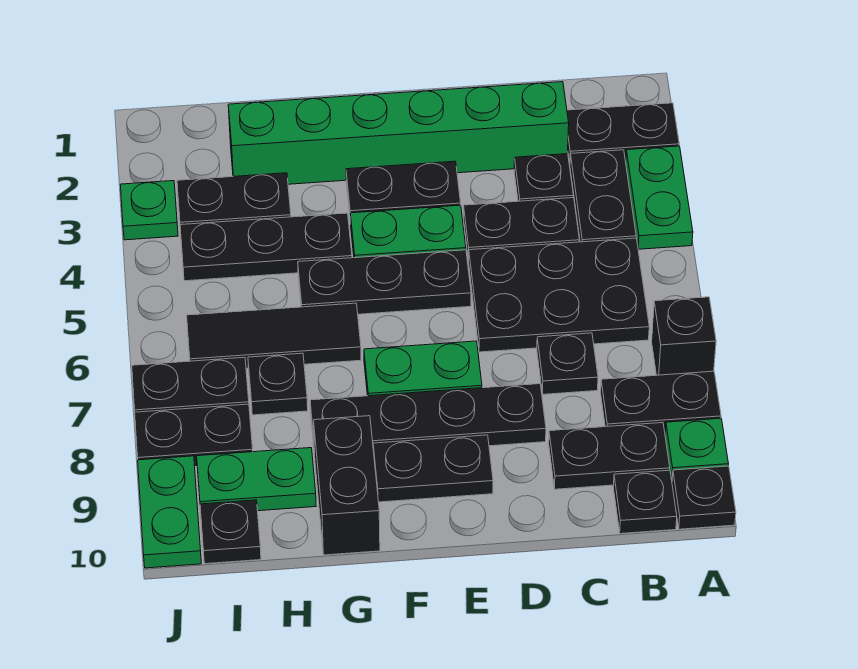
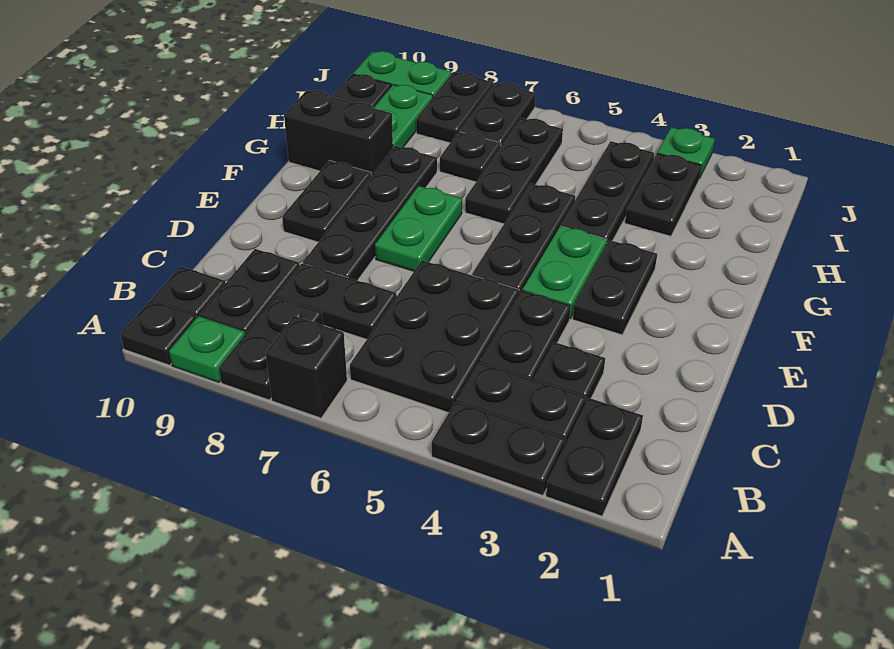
green plate A3:A4 level 1 -> black plate A3:A4 level 1
green brick C2:H2 level 1 -> none
black plate C7 level 1 -> black plate C7:C8 level 1
black tile G6:I6 level 1 -> black plate G6:I6 level 1

